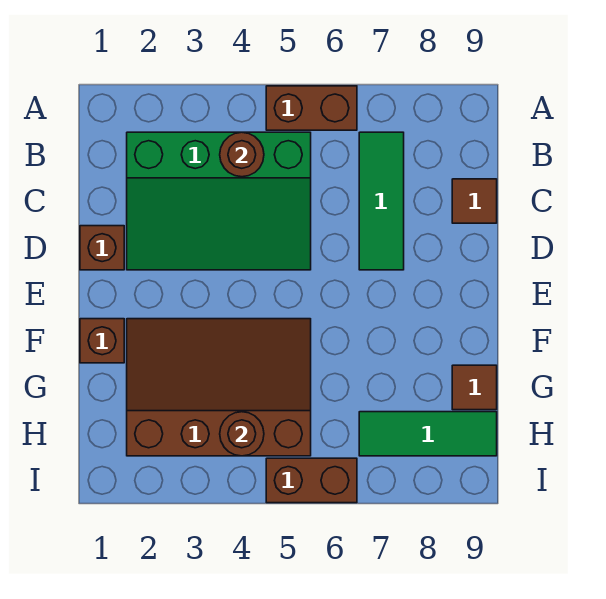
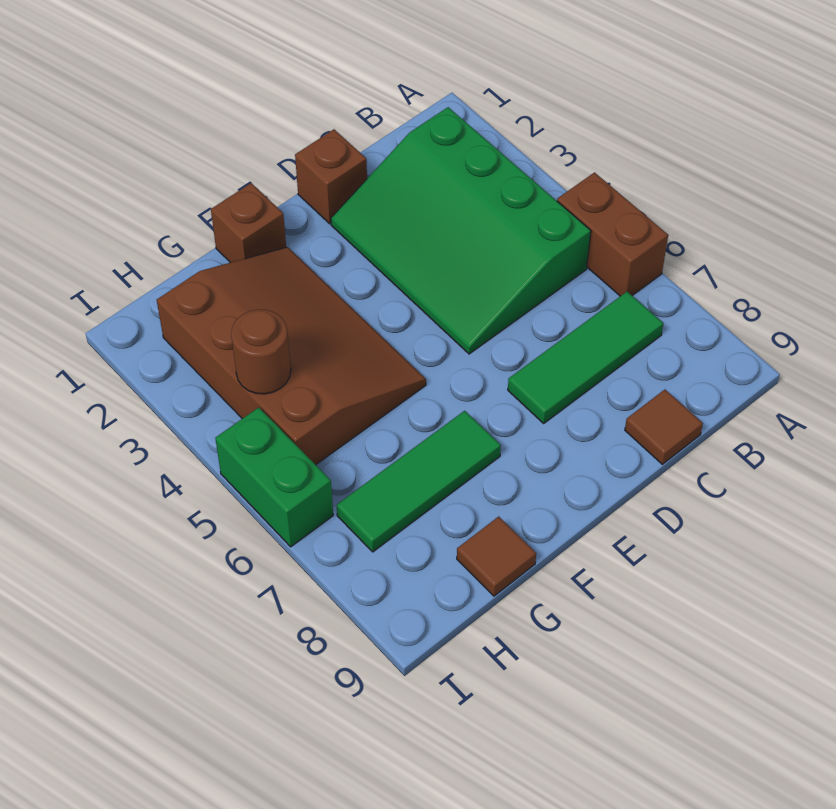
brown round brick B4 level 2 -> none
green tile H7:H9 level 1 -> green tile F7:H7 level 1
brown brick I5:I6 level 1 -> green brick I5:I6 level 1

